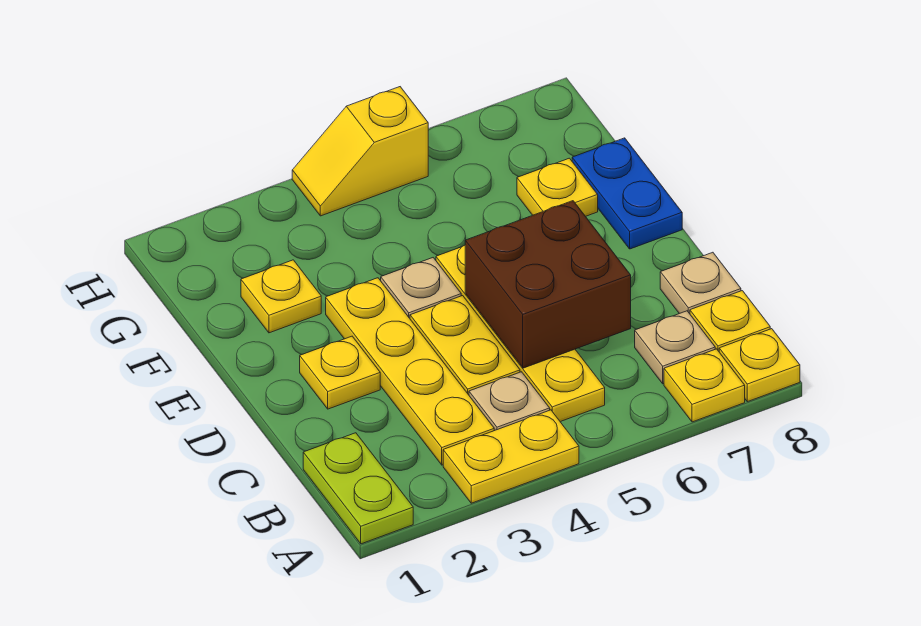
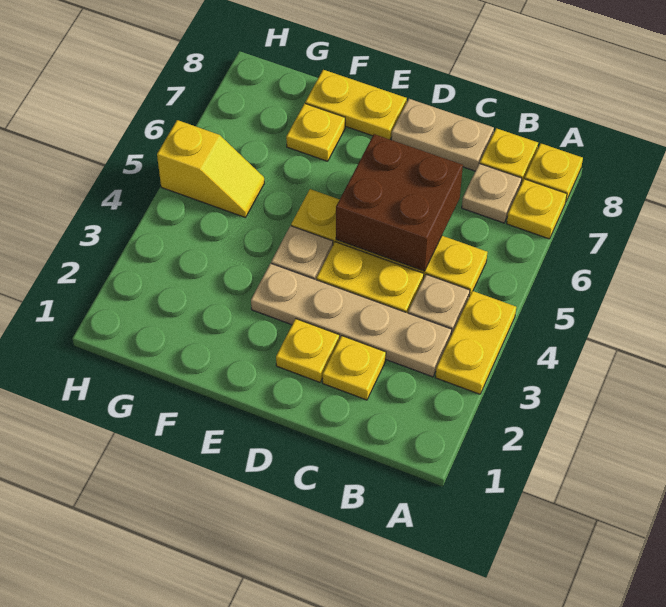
lime plate A1:B1 level 1 -> none
yellow plate B3:E3 level 1 -> tan plate B3:E3 level 1
tan plate C8 level 1 -> tan plate C8:D8 level 1
blue plate E8:F8 level 1 -> yellow plate E8:F8 level 1
yellow plate F2 level 1 -> yellow plate C2 level 1
yellow slope H4:H5 level 1 top 5 -> yellow slope G5:H5 level 1 top H

